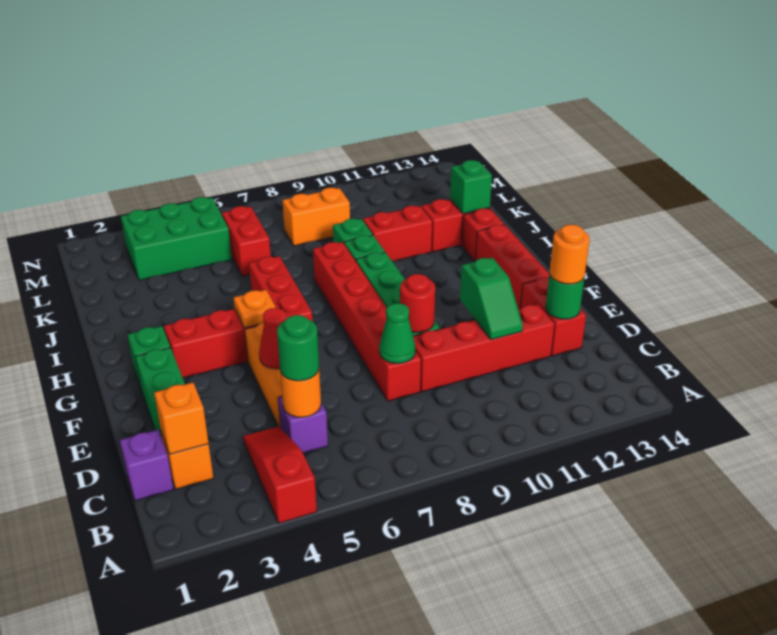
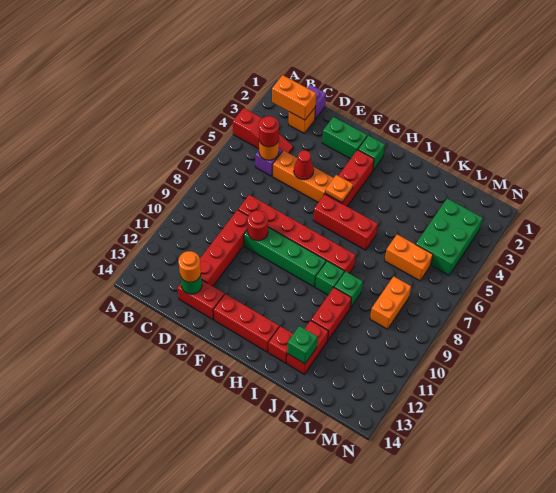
orange brick C2 level 2 -> orange brick B2:C2 level 2
green round brick C5 level 3 -> red round brick C5 level 3
green cone D8 level 2 -> none
green slope D11:E11 level 2 top E -> none
red brick K6:L6 level 1 -> orange brick K6:L6 level 1

